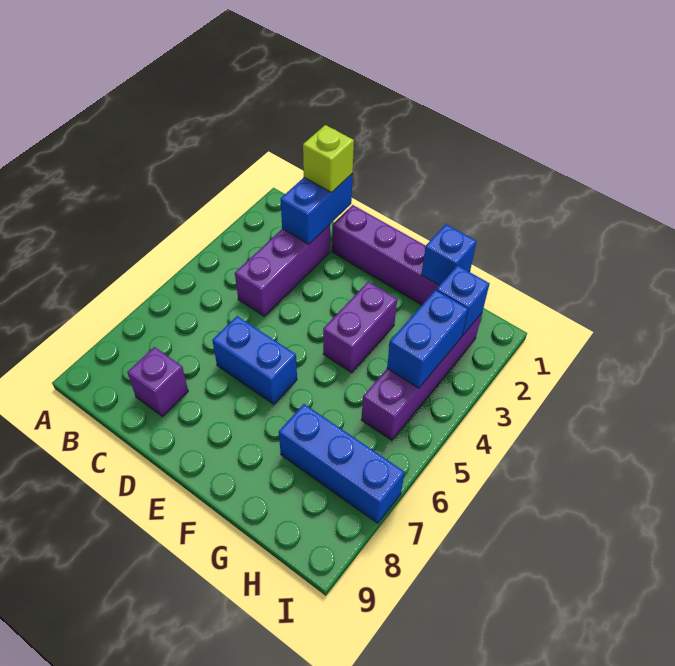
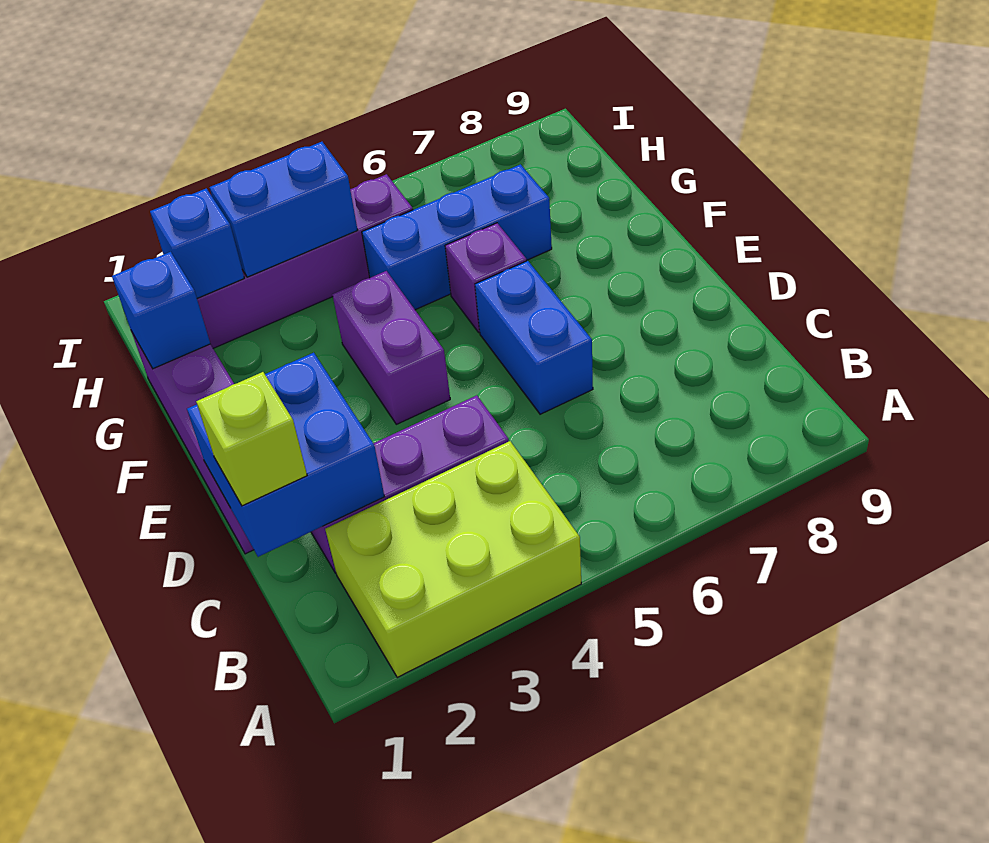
none -> lime brick A2:B4 level 1
blue brick C1:C2 level 2 -> blue brick C1:D2 level 2
purple brick C8 level 1 -> purple brick F6 level 1
purple brick F3:F4 level 1 -> purple brick E4:F4 level 1
blue brick G7:I7 level 1 -> blue brick G5:G7 level 1

